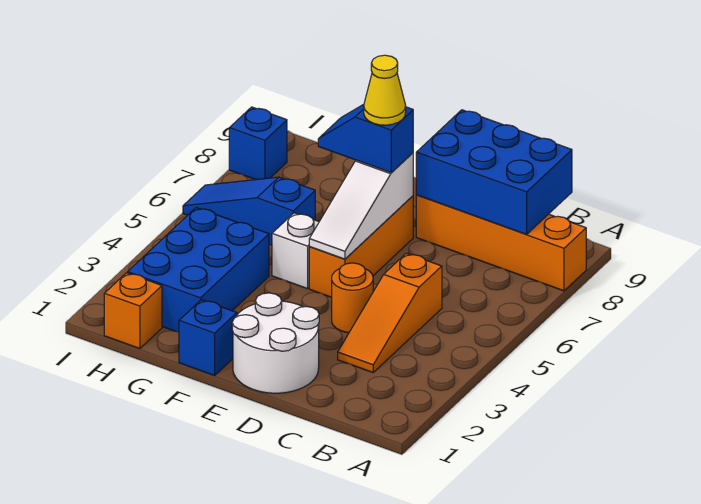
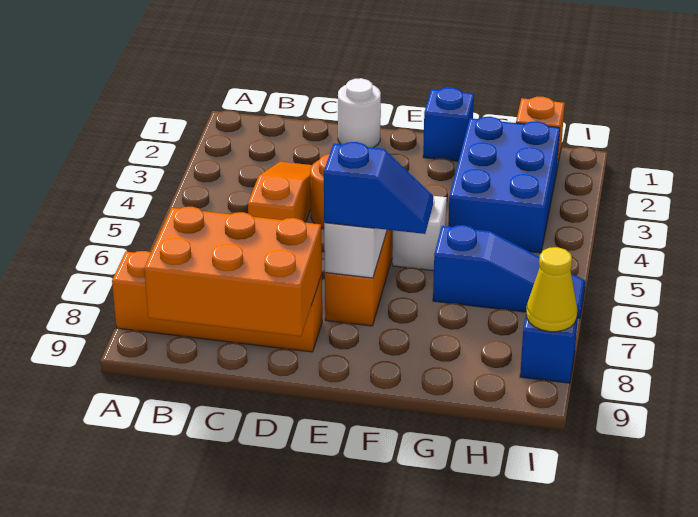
blue brick B8:D9 level 2 -> orange brick B8:D9 level 2
white round brick D1:E2 level 1 -> white round brick D1 level 1
yellow cone E7 level 4 -> yellow cone I8 level 2

